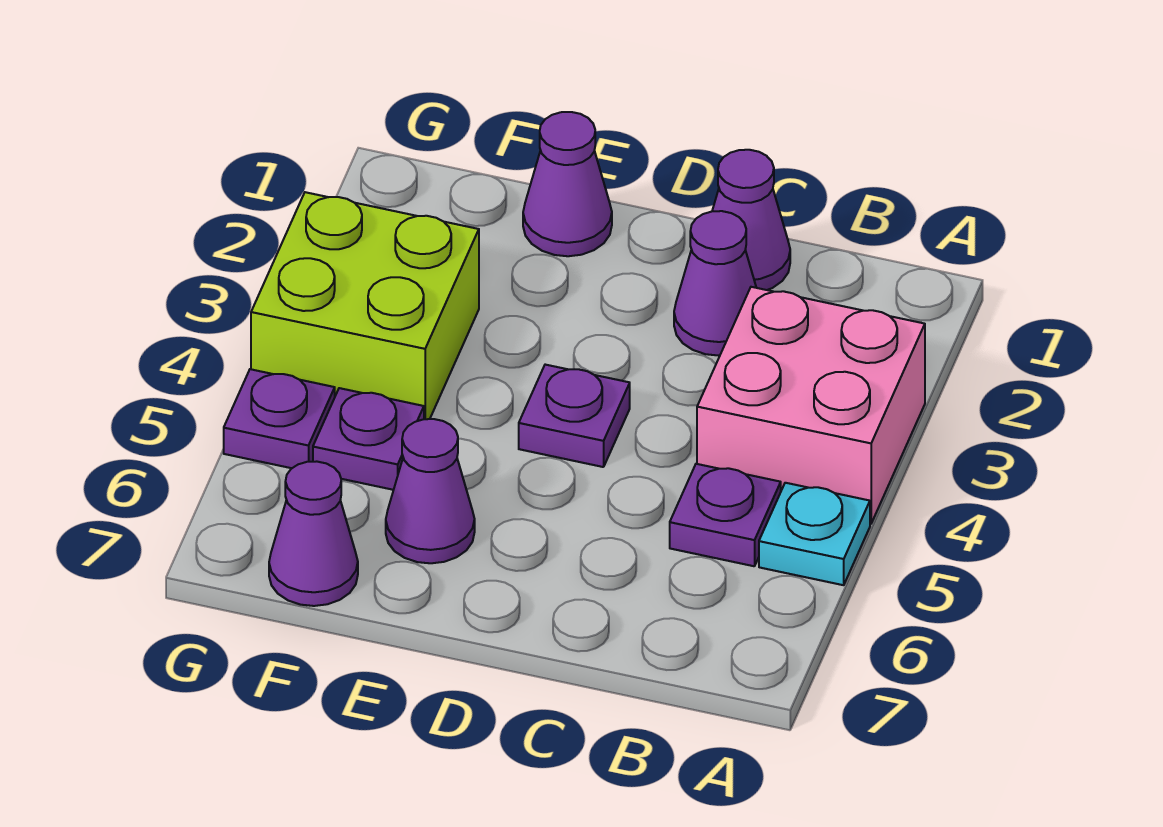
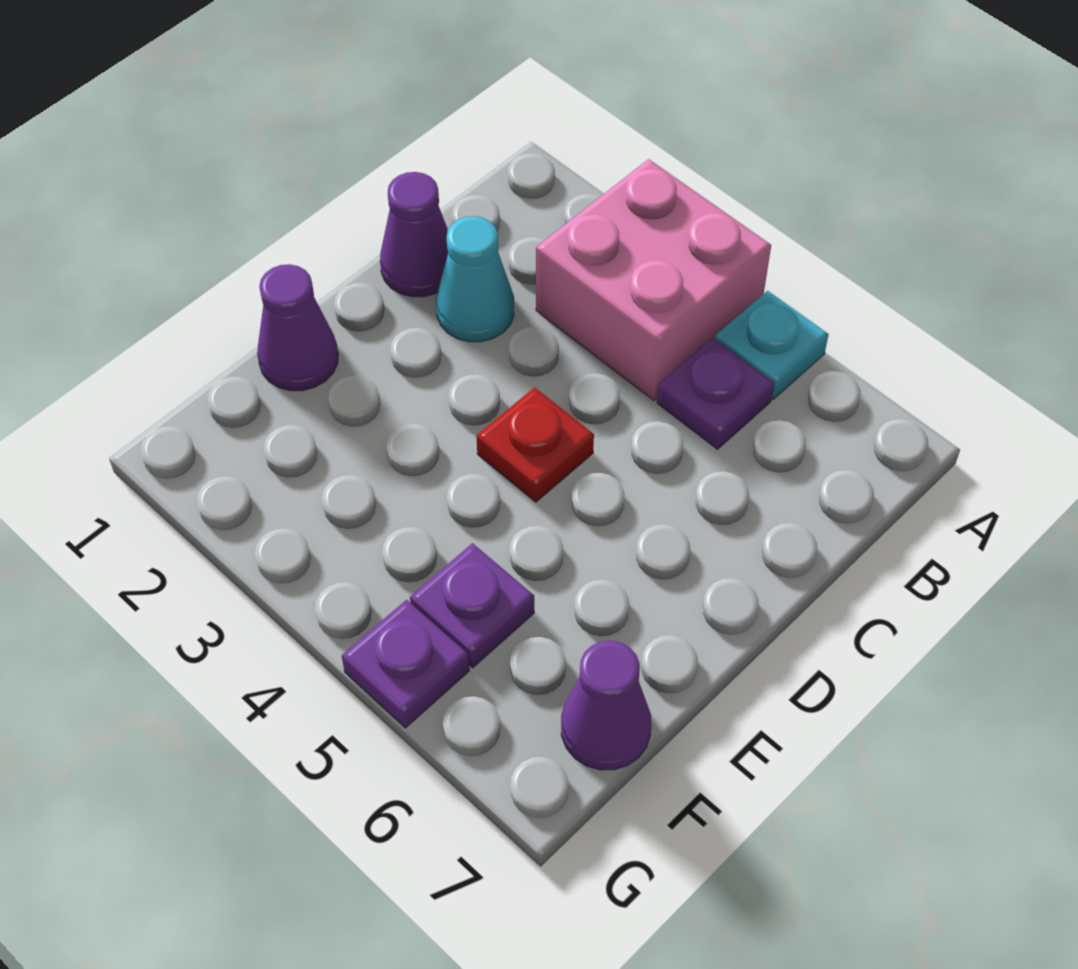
purple cone C2 level 1 -> cyan cone C2 level 1
purple plate D4 level 1 -> red plate D4 level 1
purple cone E6 level 1 -> none
lime brick F3:G4 level 1 -> none

